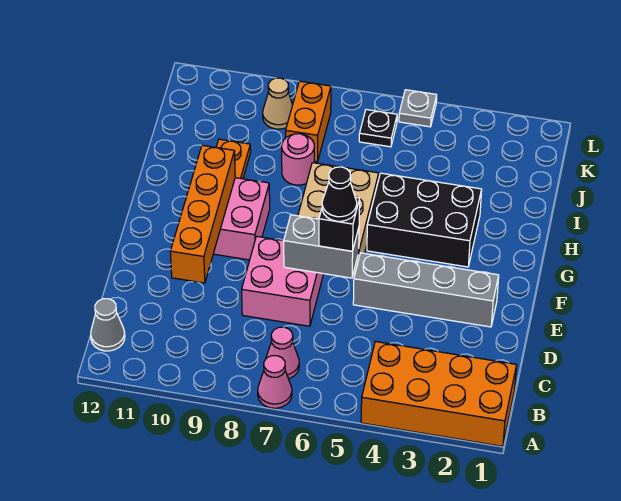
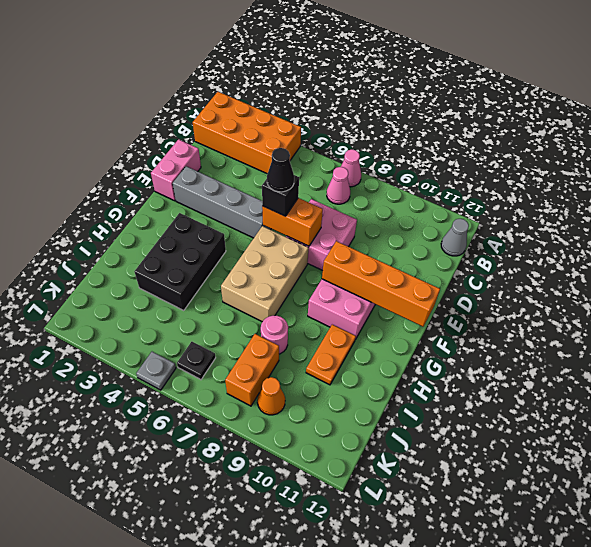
none -> pink brick D1:E1 level 1
orange brick D10:G10 level 2 -> orange brick F9:F12 level 2
grey brick E6:E7 level 2 -> orange brick E6:E7 level 2
black brick G3:H5 level 1 -> black brick G3:I4 level 1
tan cone K9 level 1 -> orange cone K9 level 1

